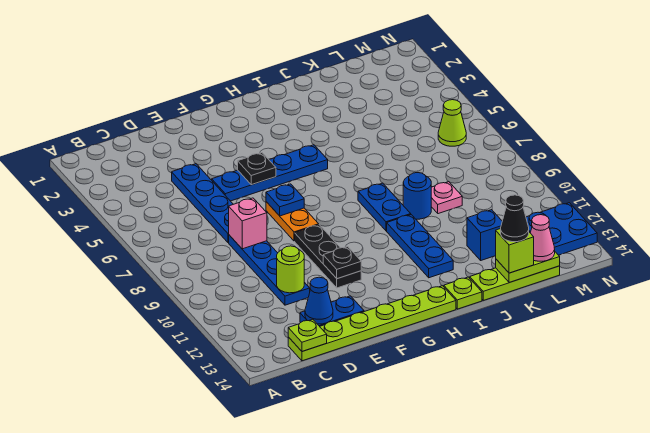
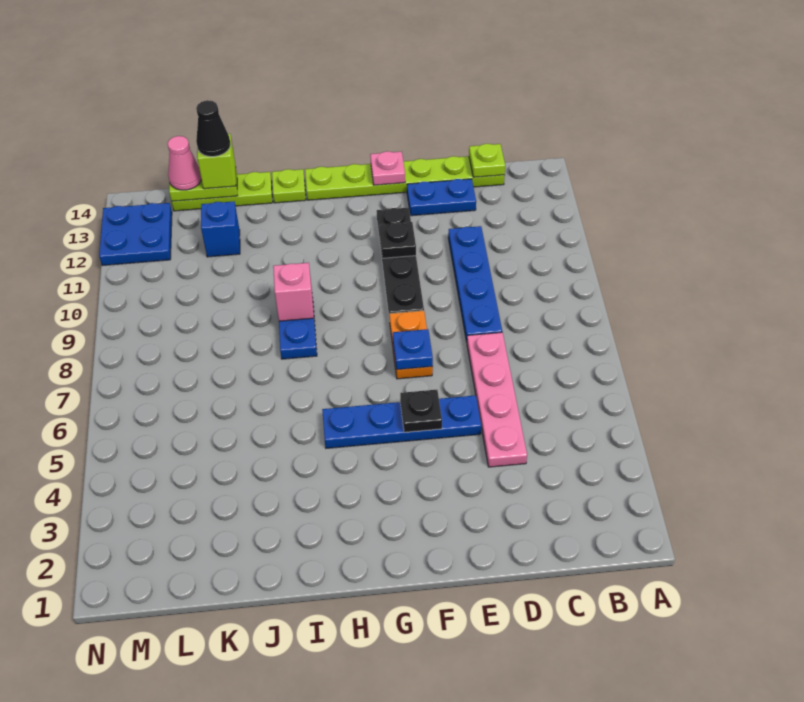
blue plate D4:D7 level 1 -> pink plate D4:D7 level 1
pink brick D8 level 2 -> pink brick I9 level 2
lime round brick D11 level 2 -> none
blue cone D13 level 2 -> none
black plate F9:F11 level 1 -> black plate F9:F12 level 1
blue plate I10:I12 level 1 -> none
blue round brick J9 level 1 -> none
pink plate K9 level 1 -> pink plate F14 level 2
lime cone M6 level 1 -> none

